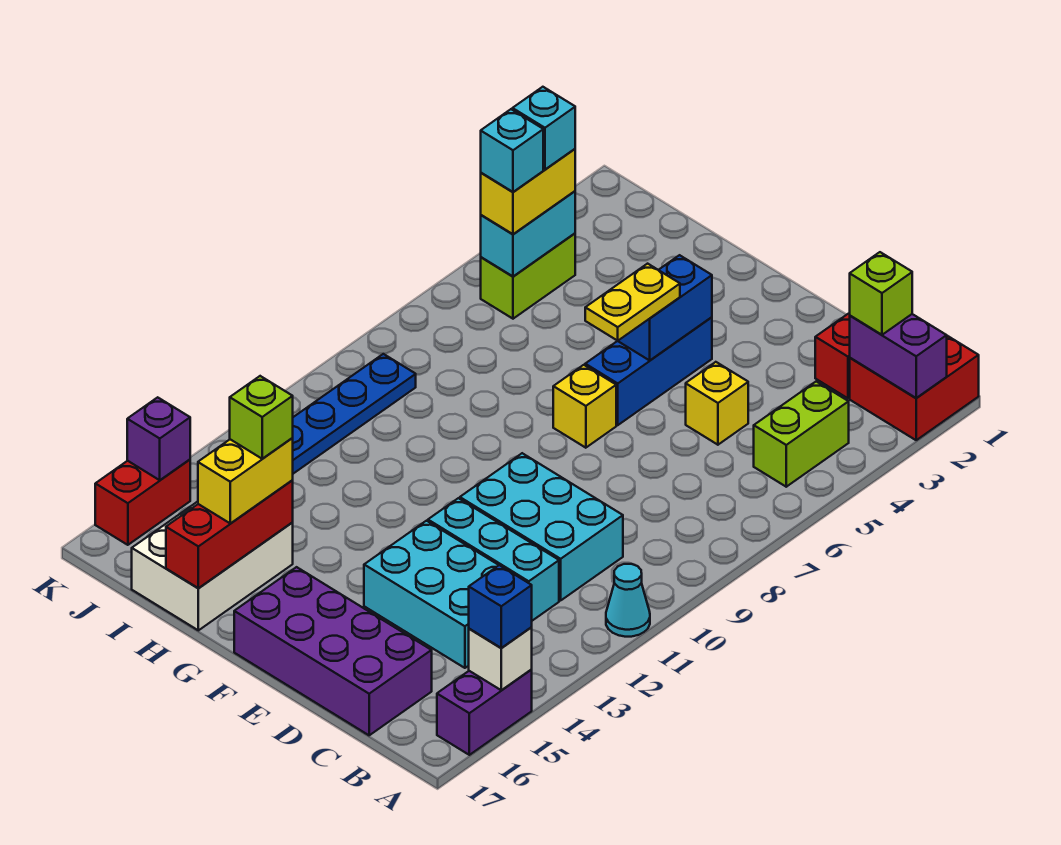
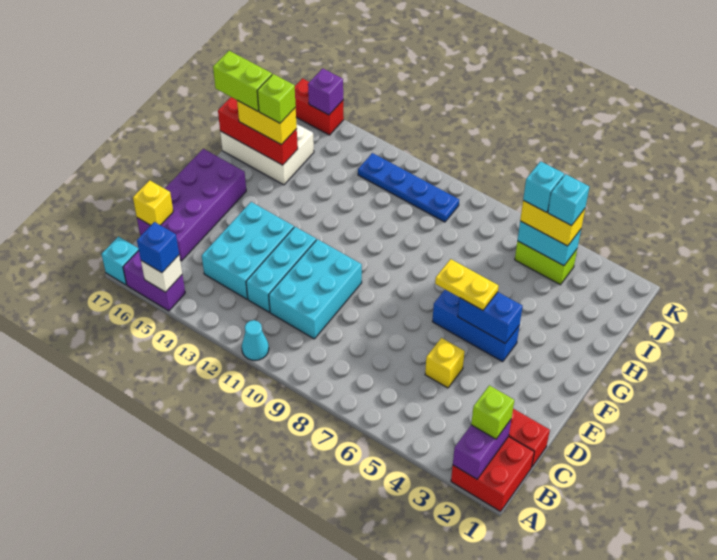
none -> cyan brick A17 level 1
lime brick B4:B5 level 1 -> lime brick H16:H17 level 4
yellow brick F7 level 1 -> yellow brick C17 level 2

